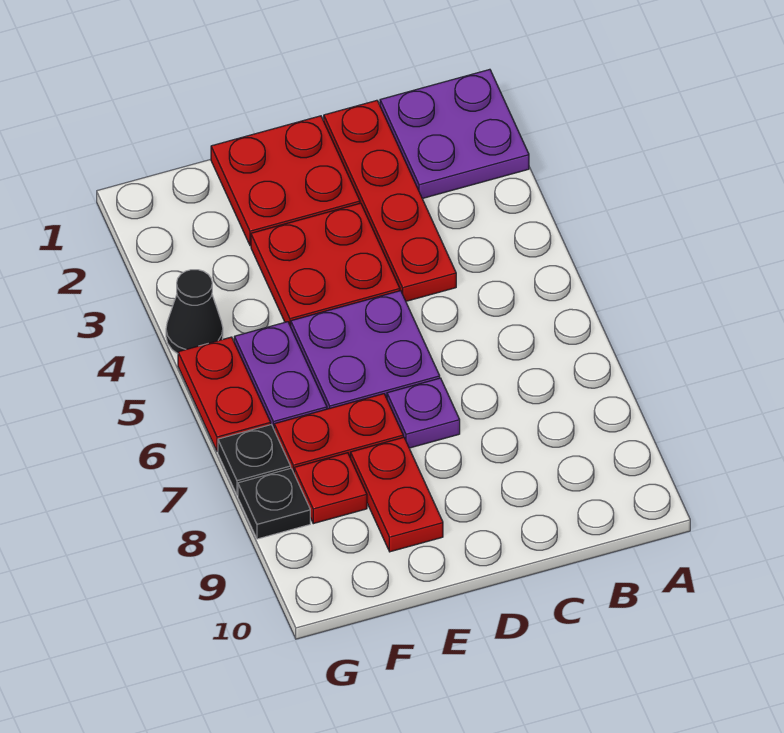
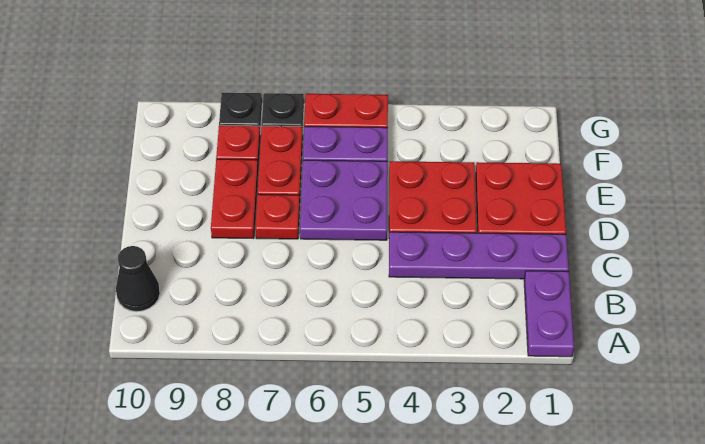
purple plate A1:B2 level 1 -> purple plate A1:B1 level 1
red plate C1:C4 level 1 -> purple plate C1:C4 level 1
purple plate D7 level 1 -> red plate D7 level 1
red plate E8:E9 level 1 -> red plate D8:E8 level 1
black cone G4 level 1 -> black cone B10 level 1

